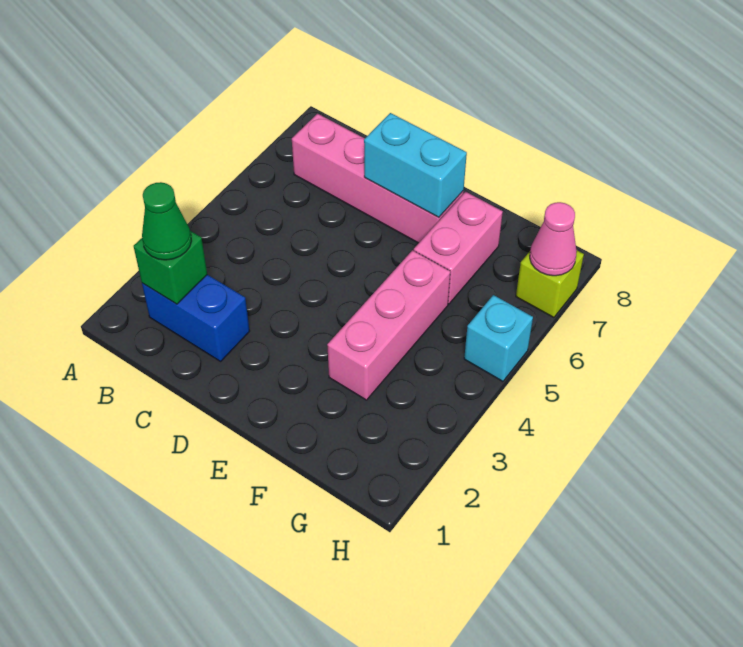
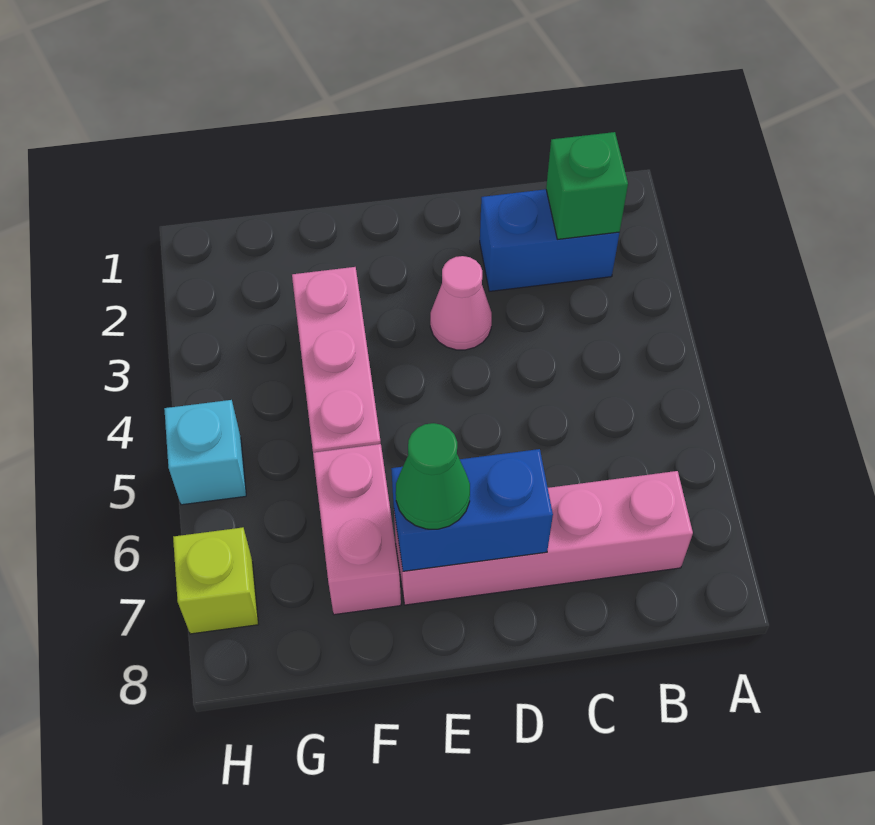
green cone B2 level 3 -> green cone E7 level 3
cyan brick D7:E7 level 2 -> blue brick D7:E7 level 2
pink cone H7 level 2 -> pink cone D3 level 1

